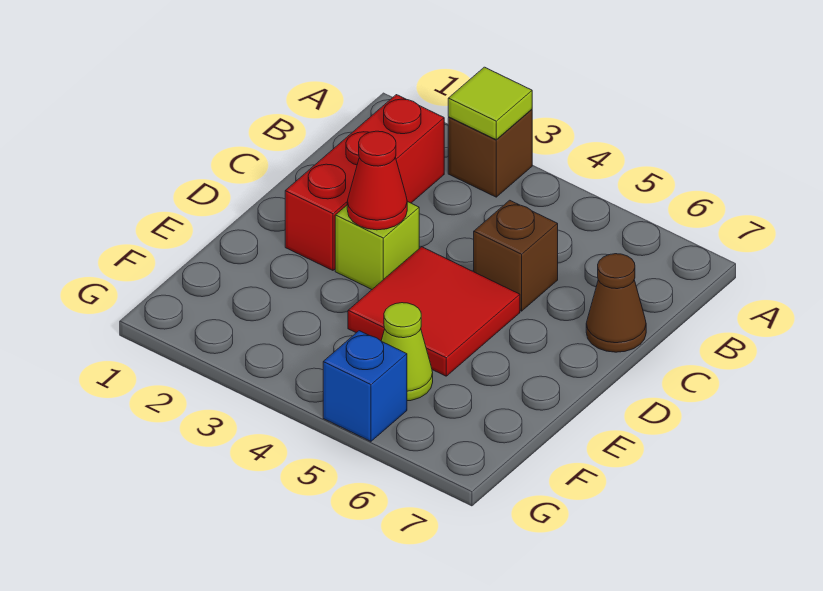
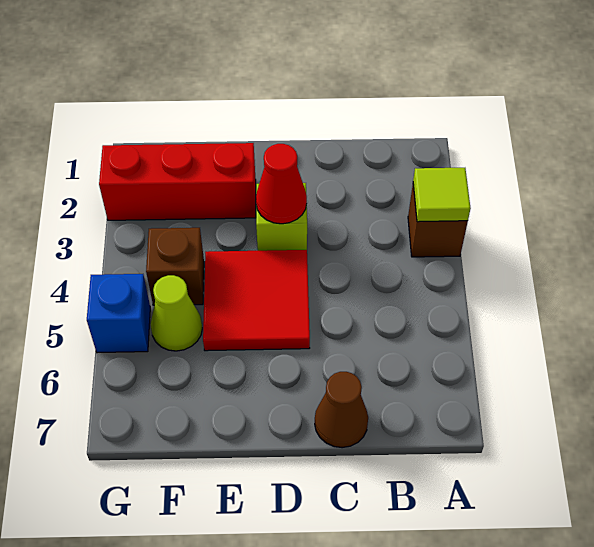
red brick B2:D2 level 1 -> red brick E2:G2 level 1
brown brick C5 level 1 -> brown brick F4 level 1

